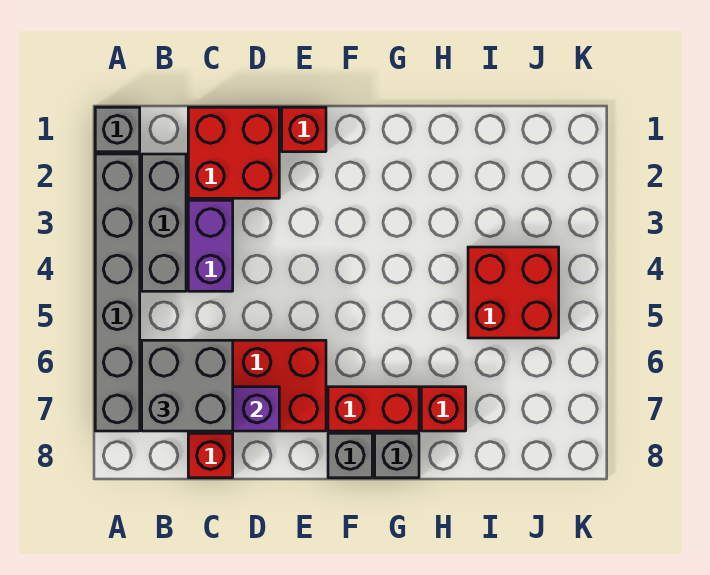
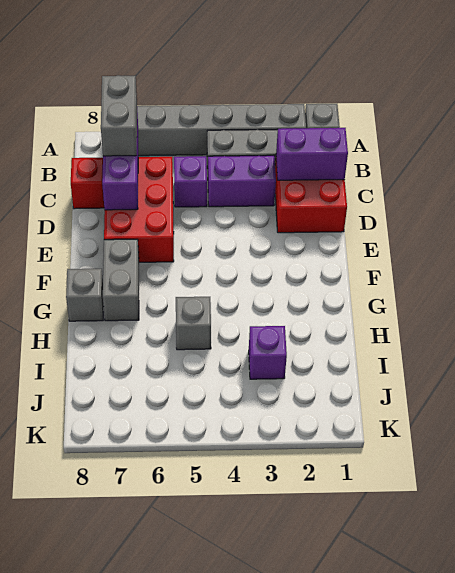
grey brick B6:C7 level 3 -> grey brick B7:C7 level 3
none -> purple brick C1:C2 level 2
none -> purple brick C5 level 1
red brick E1 level 1 -> none
red brick F7:G7 level 1 -> grey brick F7:G7 level 1
grey brick F8 level 1 -> grey brick H5 level 1
red brick H7 level 1 -> none
none -> purple brick I3 level 1
red brick I4:J5 level 1 -> none

